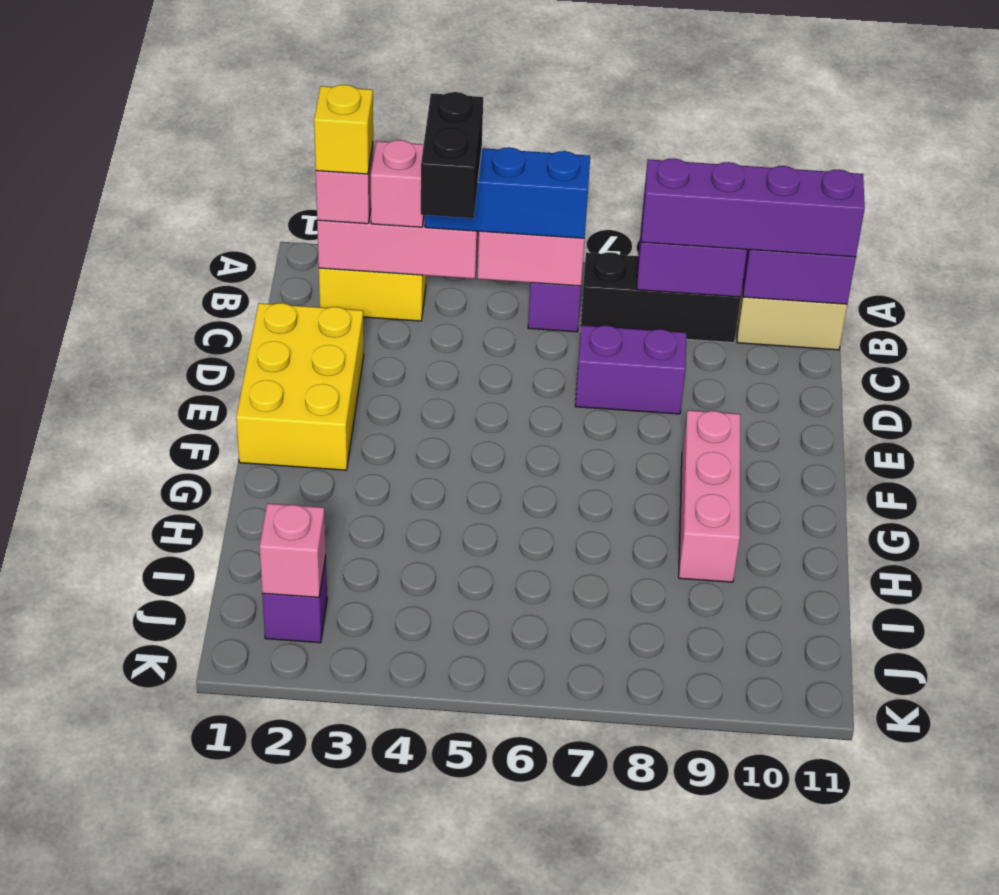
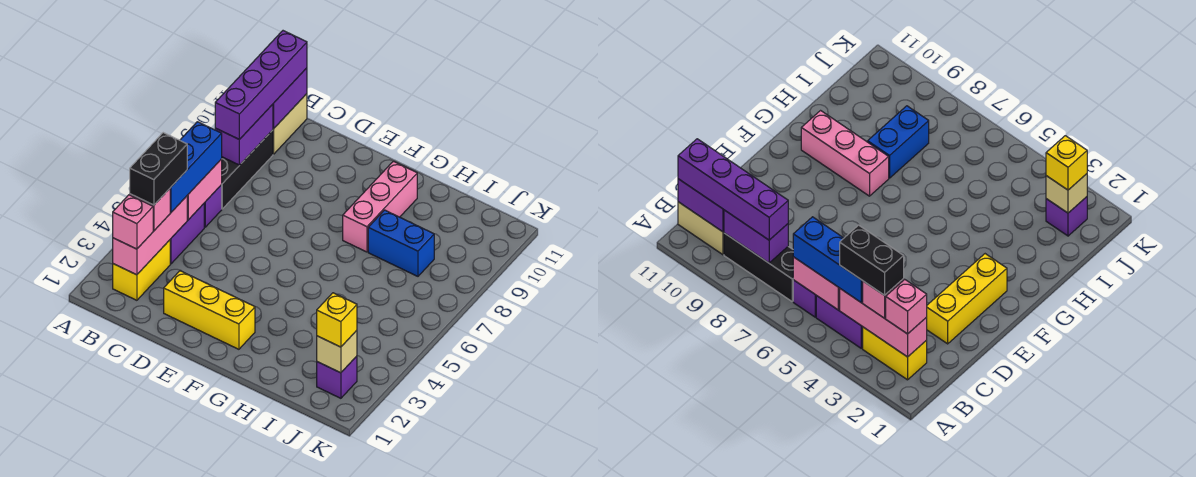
yellow brick B2 level 4 -> yellow brick J2 level 3
black brick B4:C4 level 4 -> black brick B3:B4 level 4
yellow brick D1:F2 level 1 -> yellow brick D2:F2 level 1
purple brick D7:D8 level 1 -> purple brick B4:B5 level 1
pink brick F9:H9 level 1 -> pink brick G8:G10 level 1
none -> blue brick H8:I8 level 1
pink brick J2 level 2 -> tan brick J2 level 2

